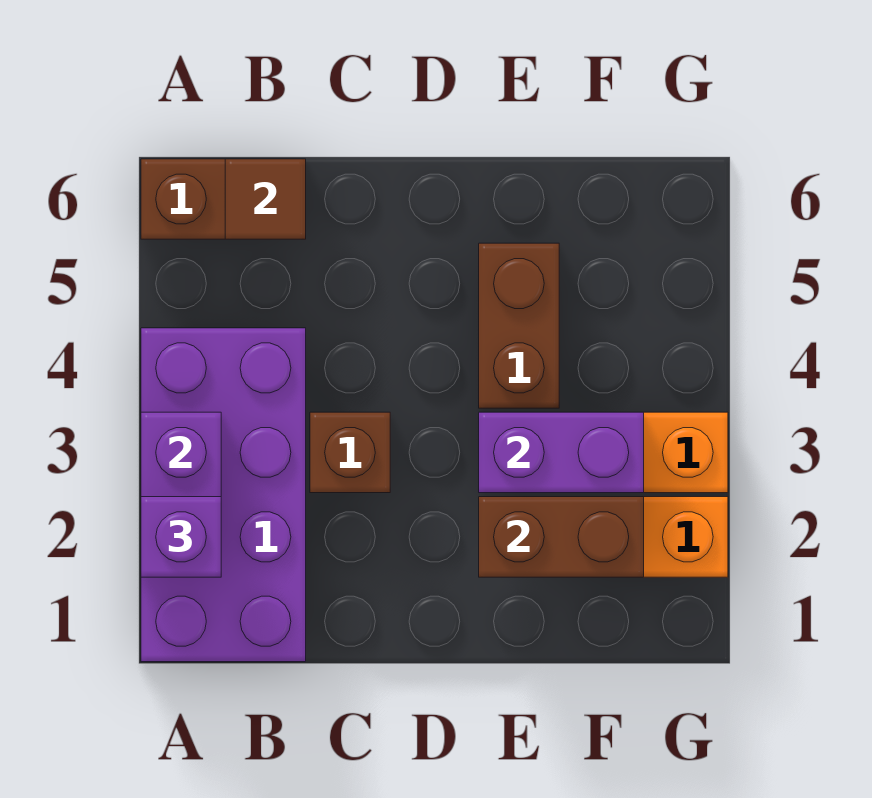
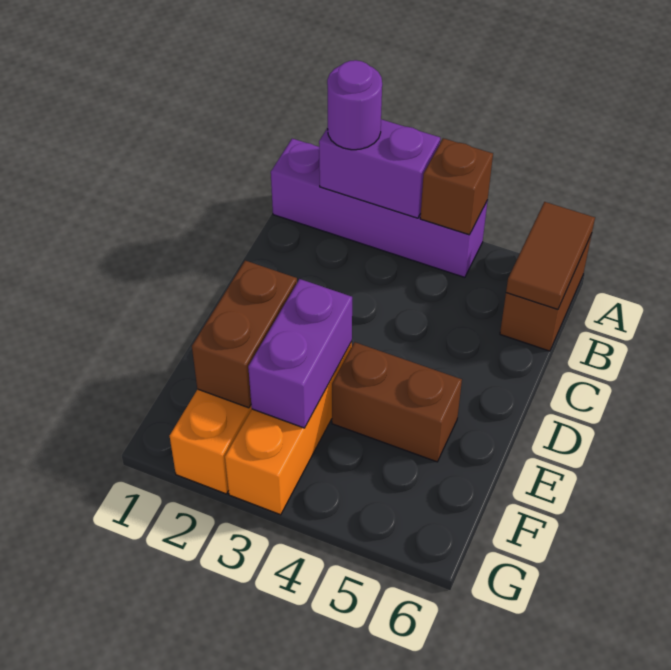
purple brick A1:B4 level 1 -> purple brick A1:A4 level 1
purple brick A2 level 3 -> purple round brick A2 level 3
brown tile B6 level 2 -> brown tile A6:B6 level 2
brown brick C3 level 1 -> brown brick A4 level 2

